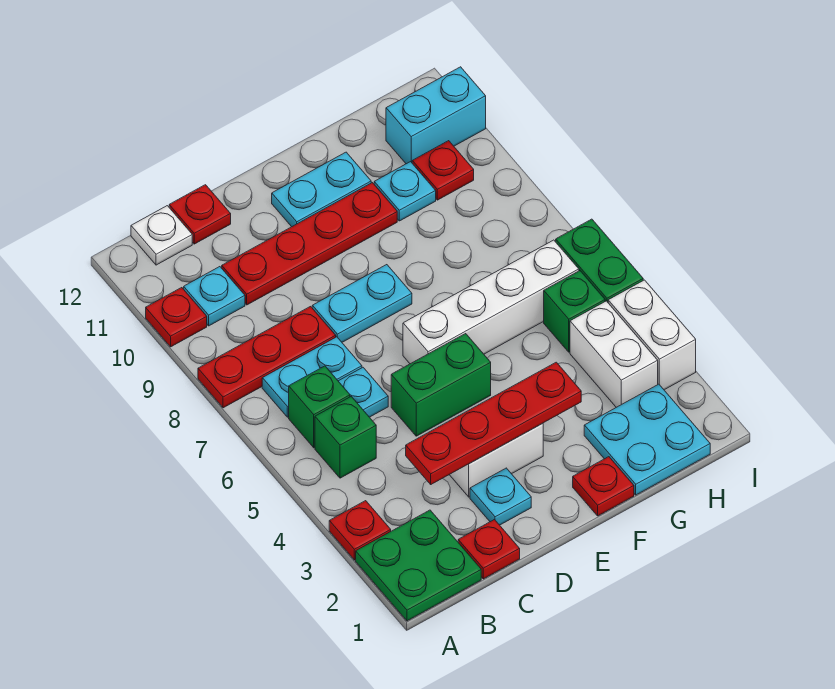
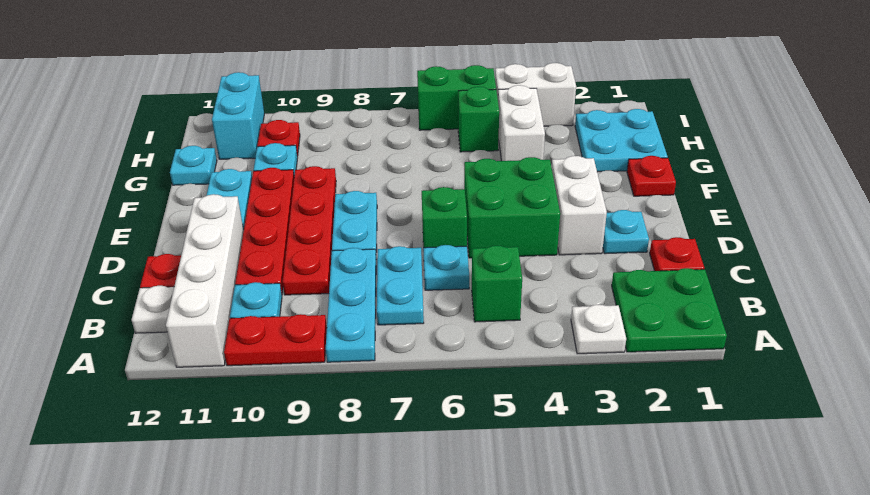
red plate A3 level 1 -> white plate A3 level 1
red plate A8:C8 level 1 -> cyan plate A8:C8 level 1
red plate A10 level 1 -> red plate A9:A10 level 1
green brick B6 level 1 -> green brick D6 level 1
red plate C3:F3 level 2 -> red plate C9:F9 level 1
green brick D5:E5 level 1 -> green brick D4:E5 level 1
white brick E6:H6 level 1 -> white brick A11:D11 level 1
none -> cyan plate G12 level 1
white brick H3:H4 level 1 -> white brick G4:H4 level 1

